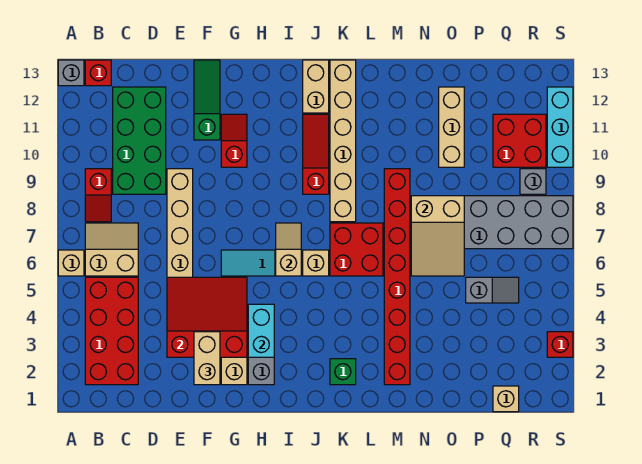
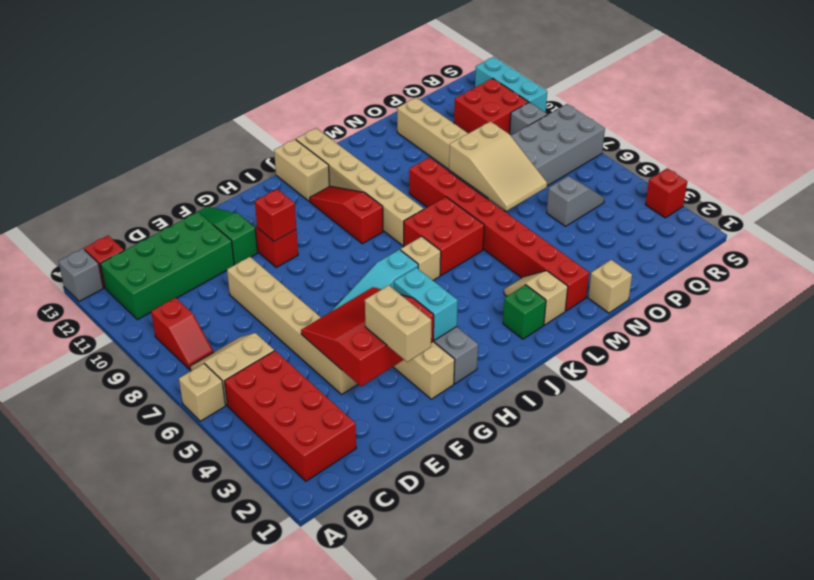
green brick C9:D12 level 1 -> green brick B11:E12 level 1
none -> red brick G10 level 2
tan slope I6:I7 level 2 top 6 -> tan slope L2:L3 level 1 top 2
tan brick Q1 level 1 -> tan brick N1 level 1

